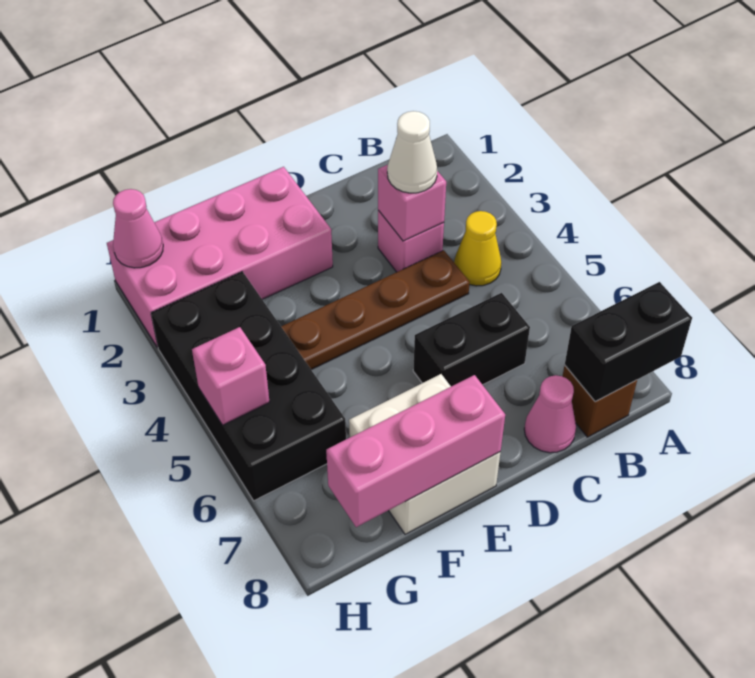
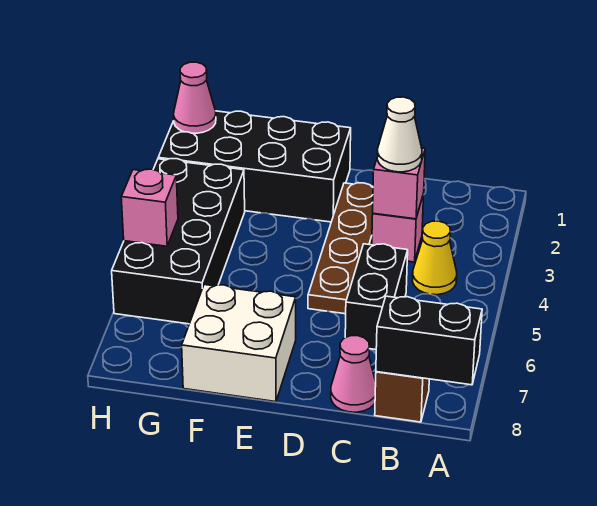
brown plate C4:F4 level 1 -> brown plate D2:D5 level 1
black brick C6:D6 level 1 -> black brick C5:C6 level 1
pink brick E1:H2 level 1 -> black brick E1:H2 level 1
pink brick E8:G8 level 2 -> none

